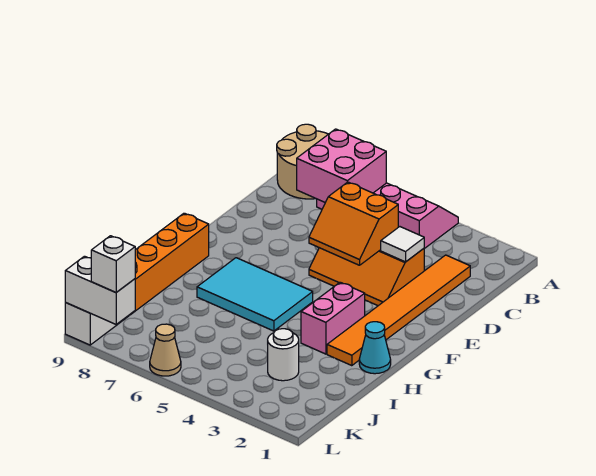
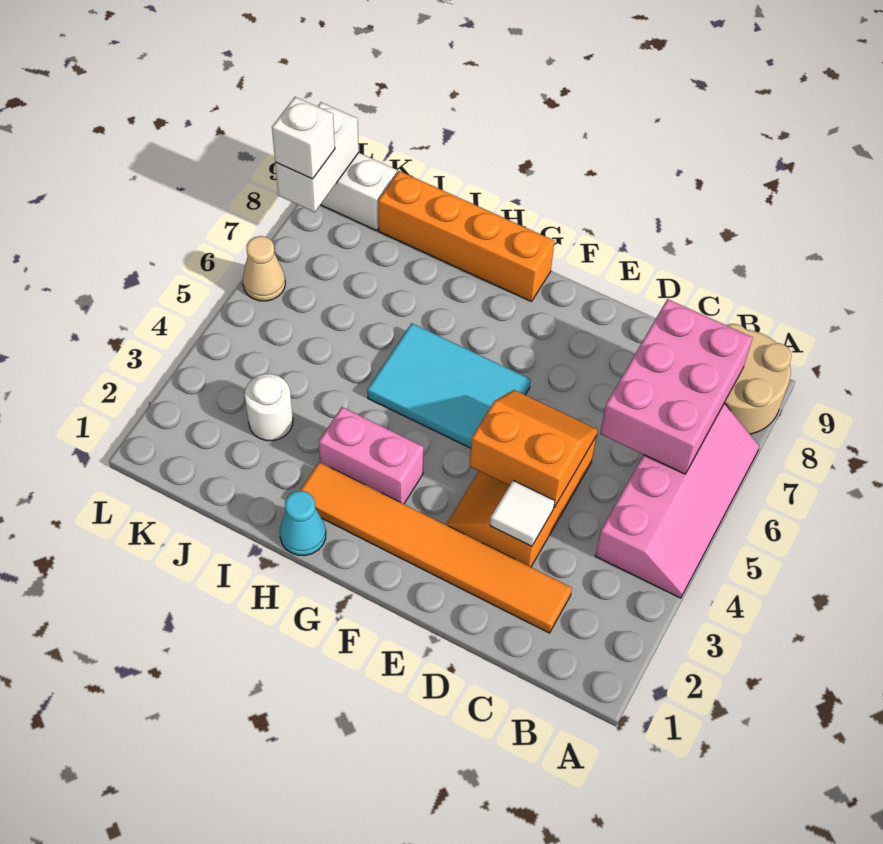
pink brick B6:C7 level 2 -> pink brick B6:C8 level 2
orange slope D4:E5 level 2 top D -> orange slope D4:E5 level 2 top 4
cyan tile G5:H7 level 1 -> cyan tile F5:H6 level 1

